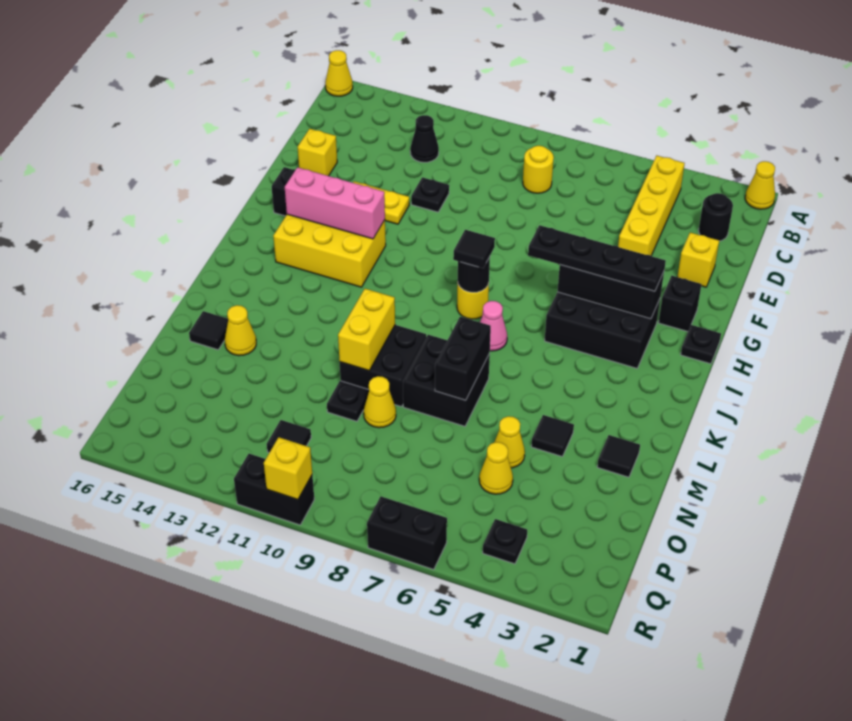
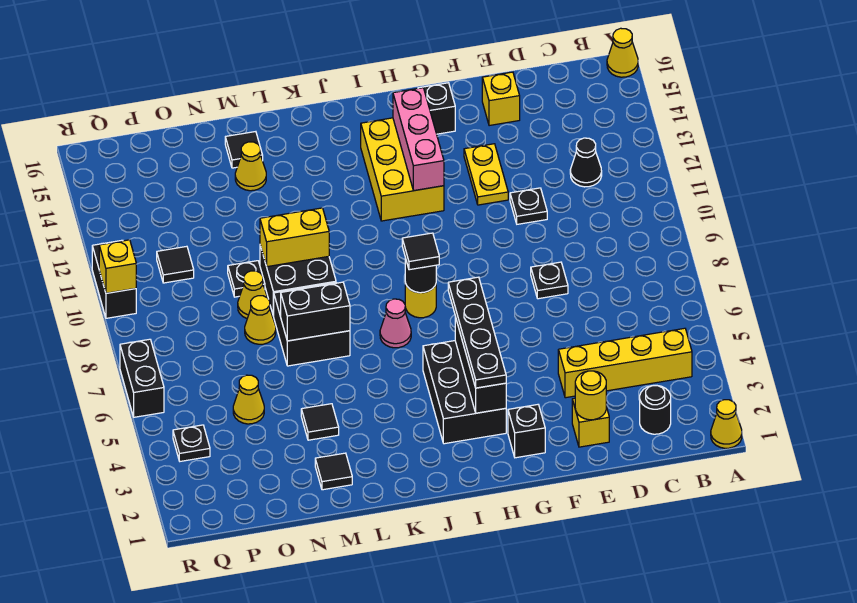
yellow round brick C8 level 1 -> yellow round brick E2 level 2
black plate H1 level 1 -> black plate E8 level 1
yellow cone N5 level 1 -> yellow cone N8 level 1

